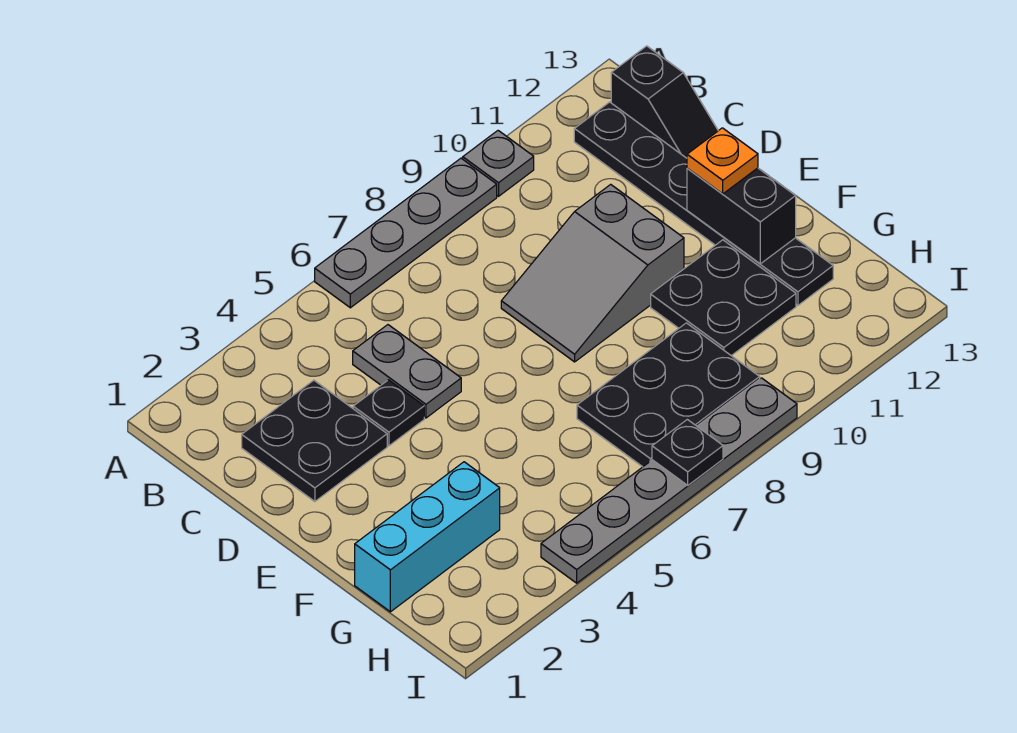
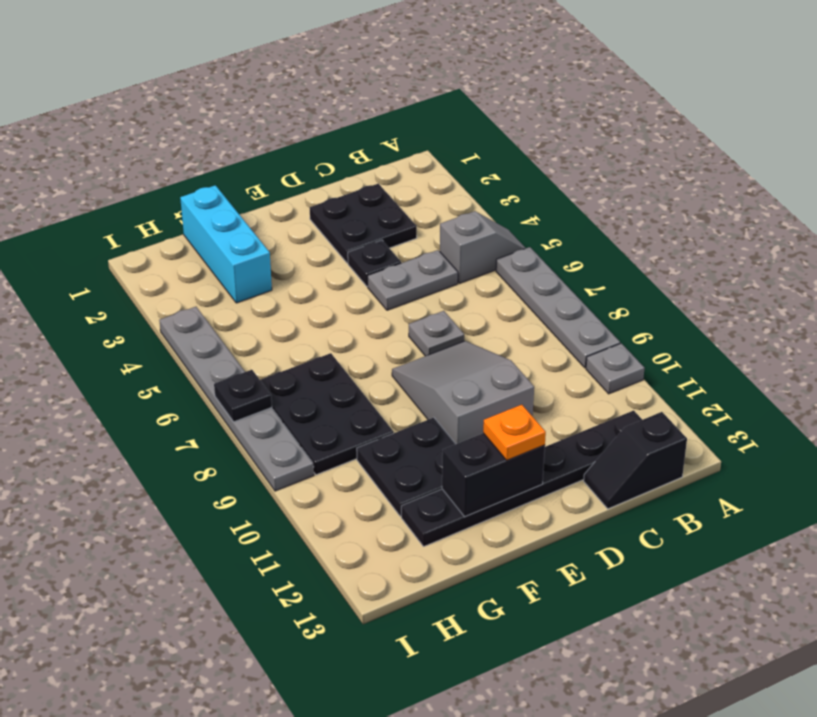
none -> grey slope A5:B5 level 1 top B
none -> grey plate D7 level 1

